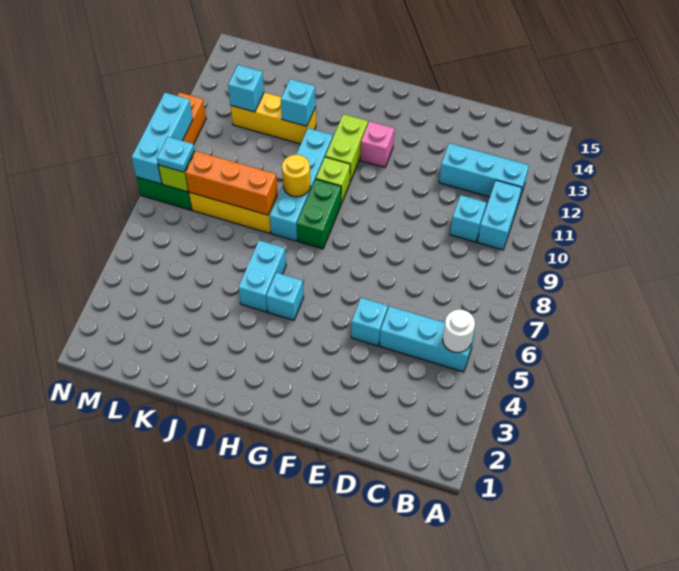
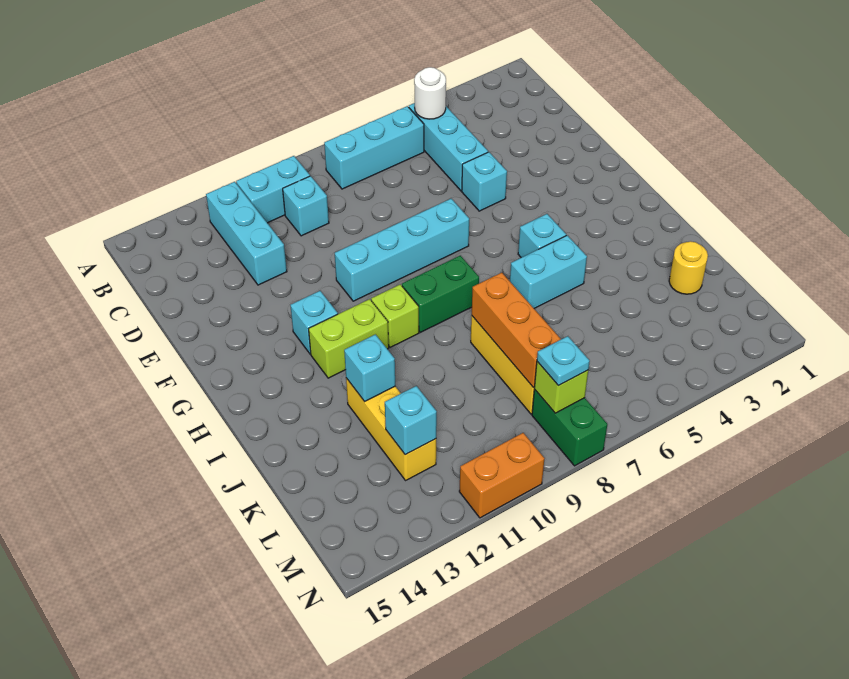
pink brick G12 level 1 -> cyan brick G12 level 1
cyan brick I8:I11 level 1 -> cyan brick F7:F10 level 1
yellow round brick I9 level 2 -> yellow round brick K2 level 1
cyan brick N8:N10 level 2 -> cyan brick B6:B8 level 1

